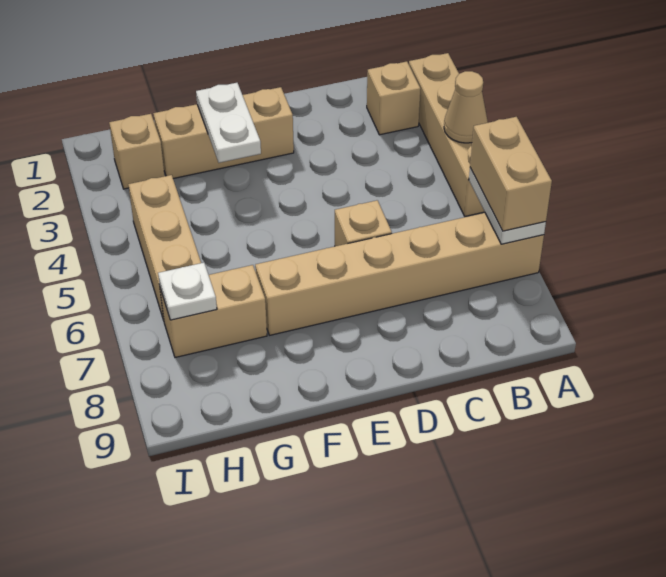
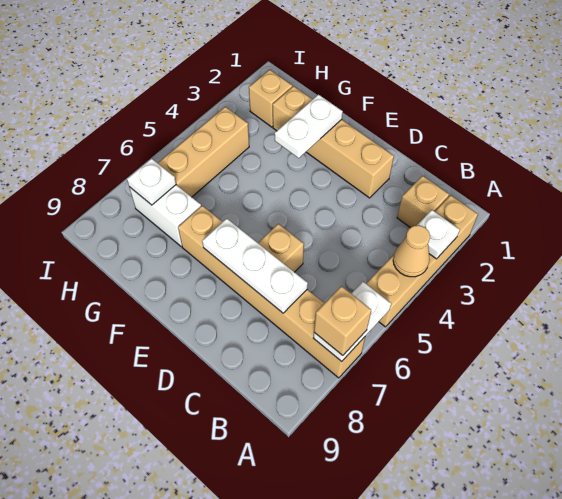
none -> white plate A3 level 2
tan brick A6:A7 level 3 -> tan brick A7 level 3
none -> white plate C7:E7 level 2
tan brick E2:G2 level 1 -> tan brick D2:G2 level 1
tan brick G7:H7 level 1 -> white brick G7:H7 level 1

